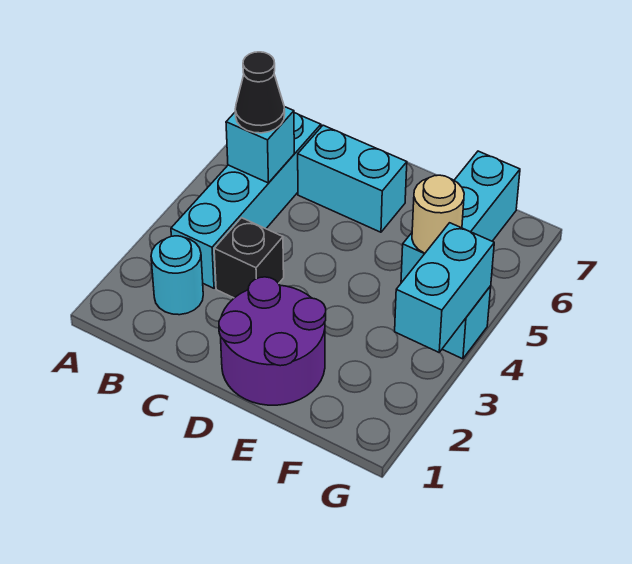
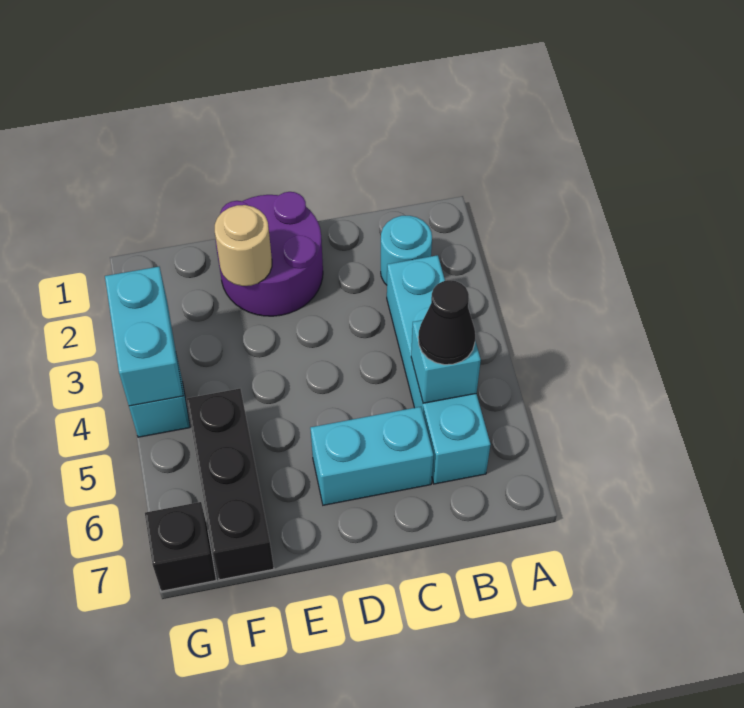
black brick C3 level 1 -> black brick G7 level 1
cyan brick F5:F7 level 1 -> black brick F5:F7 level 1
tan round brick F5 level 2 -> tan round brick E2 level 2

